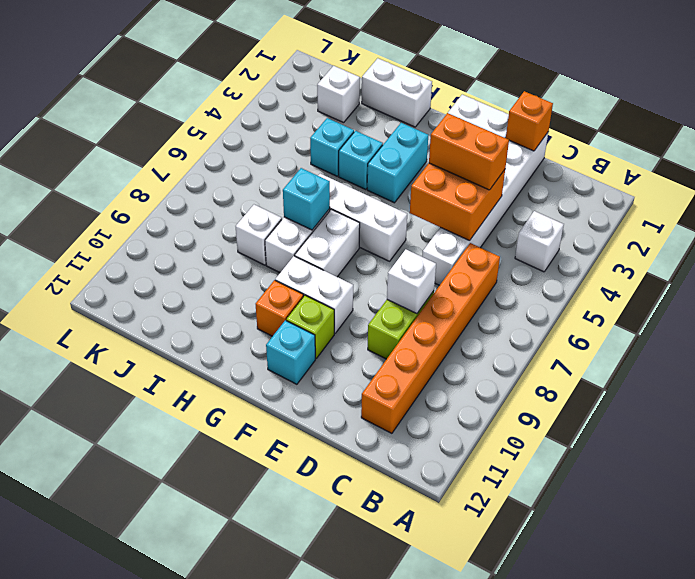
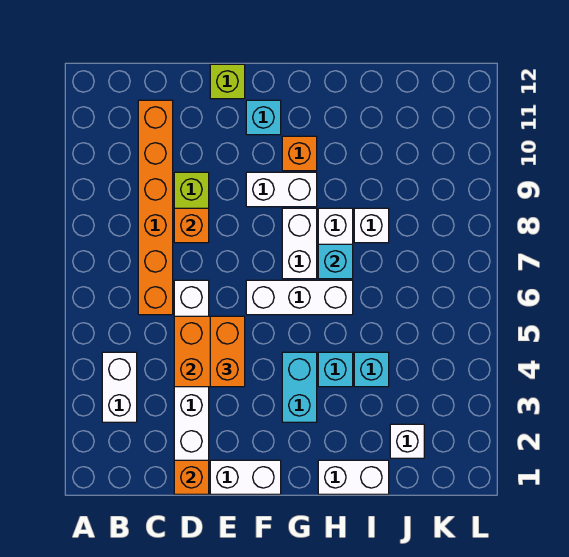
white brick B4 level 1 -> white brick B3:B4 level 1
orange brick D4:E4 level 3 -> orange brick E4:E5 level 3
white brick D8 level 2 -> orange brick D8 level 2
lime brick F10 level 1 -> lime brick E12 level 1

